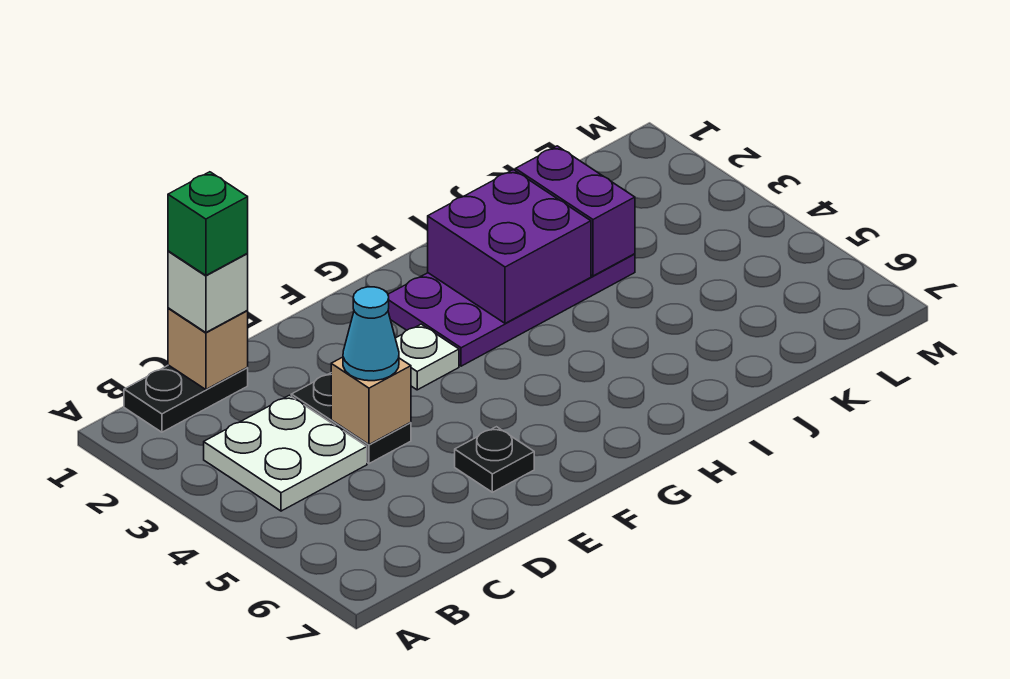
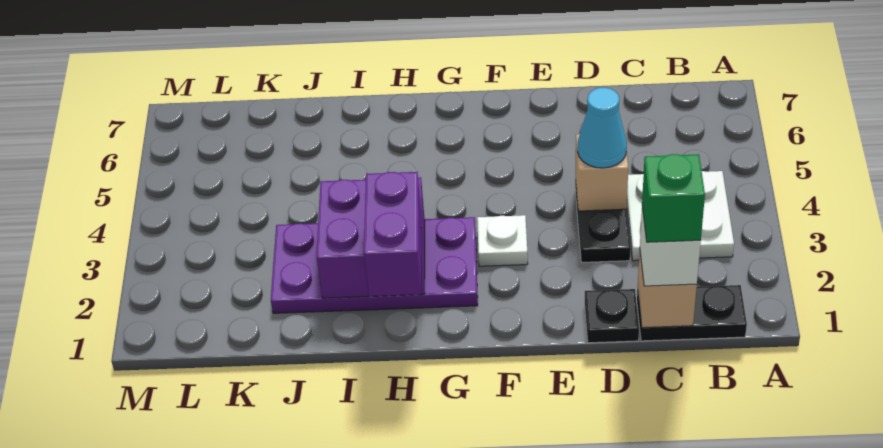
black plate E6 level 1 -> black plate D1 level 1
purple brick J2:J3 level 2 -> purple brick H1:H2 level 3

